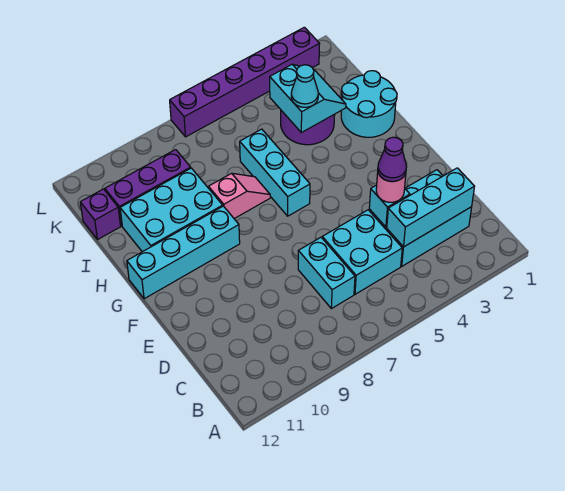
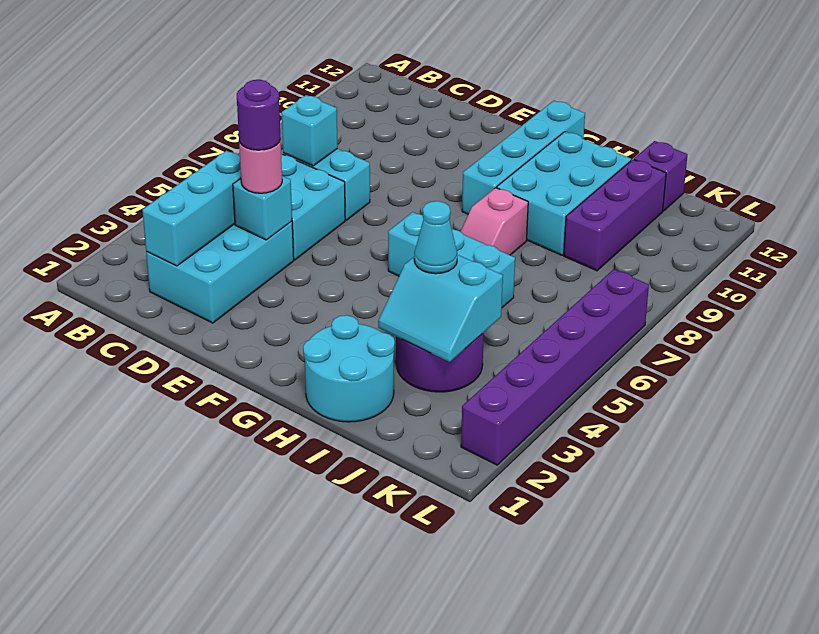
none -> cyan brick C7 level 2
purple cone D4 level 4 -> purple round brick D4 level 4

